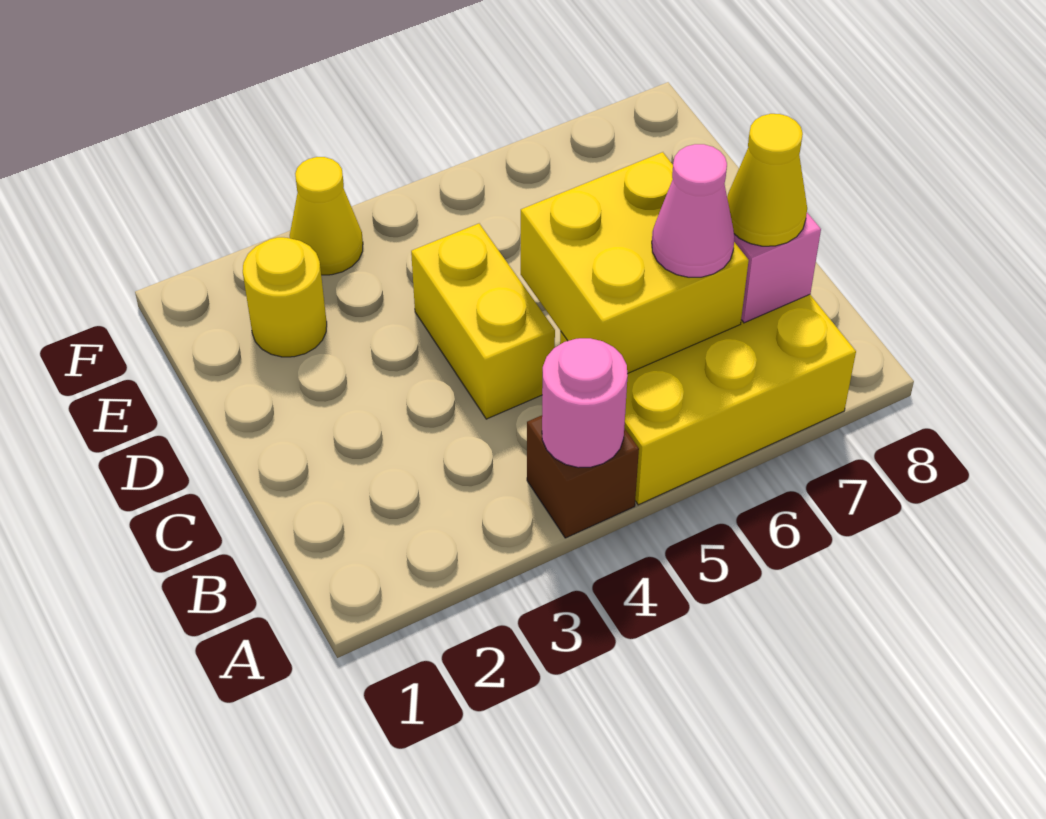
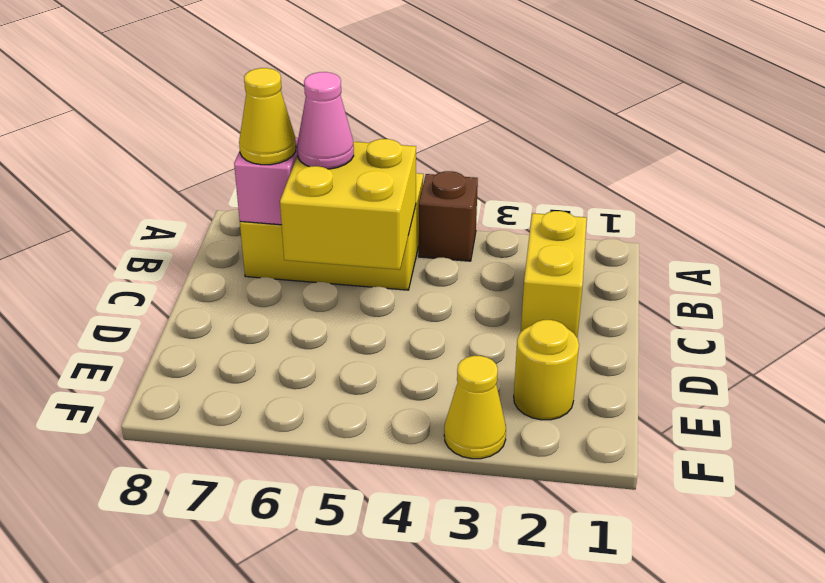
pink round brick A4 level 2 -> none
yellow brick C4:D4 level 1 -> yellow brick B2:C2 level 1

